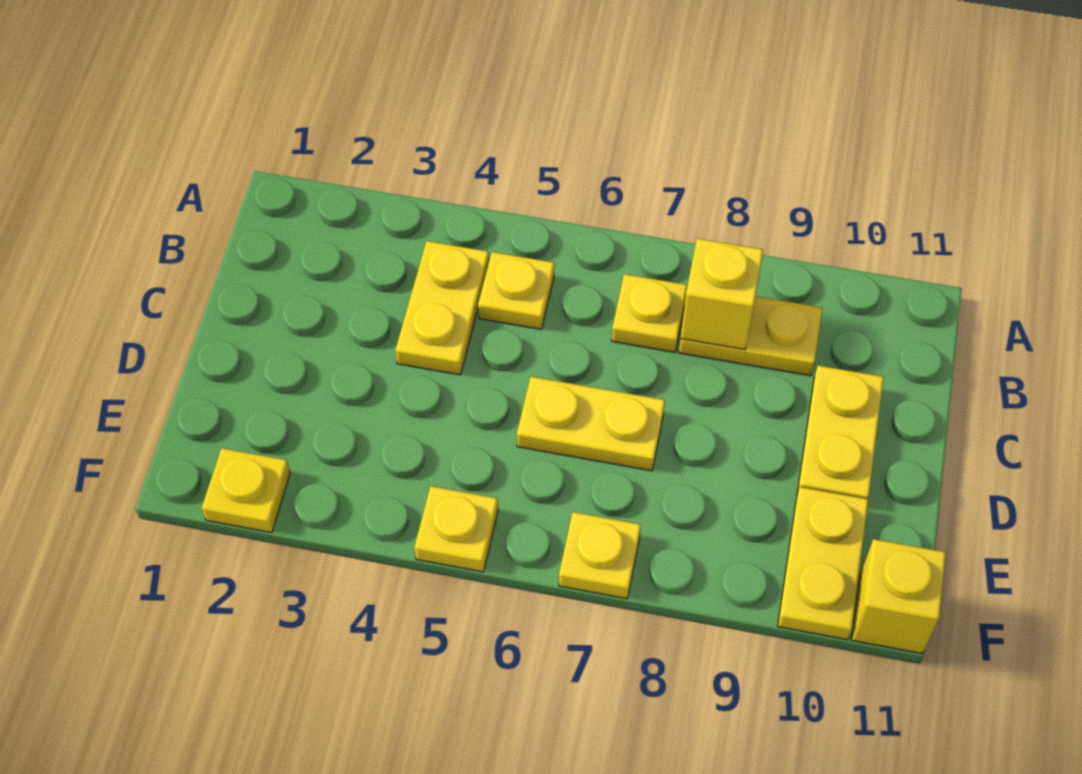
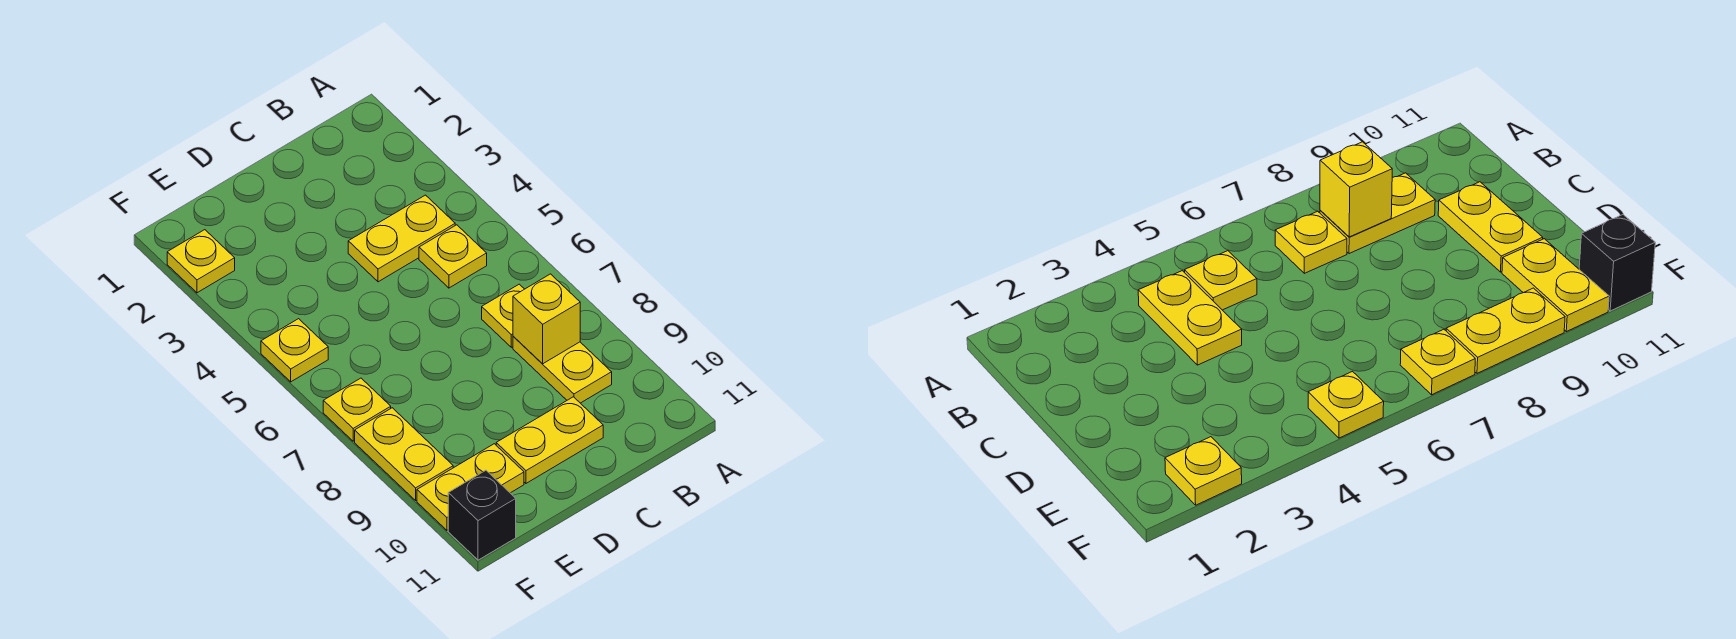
yellow plate D6:D7 level 1 -> yellow plate F8:F9 level 1
yellow brick F11 level 1 -> black brick F11 level 1

